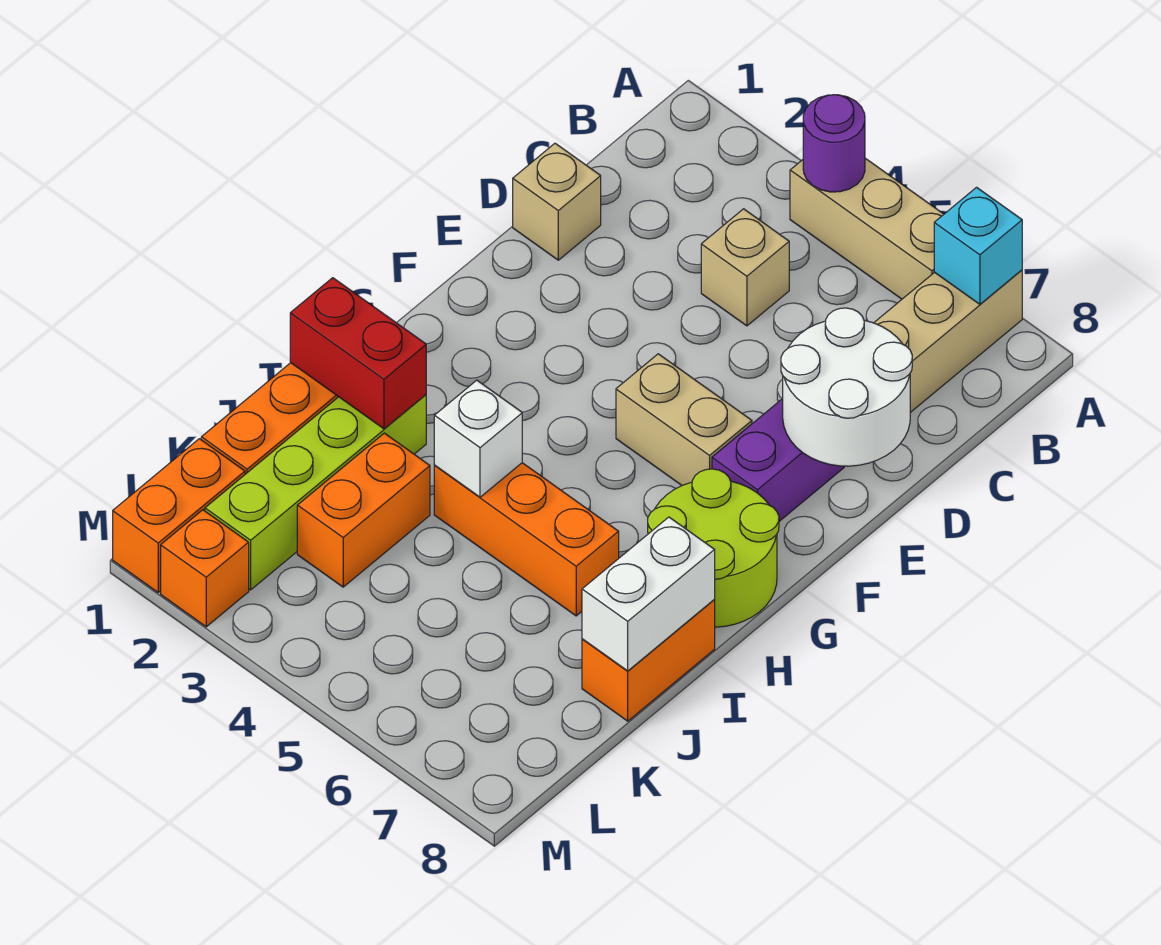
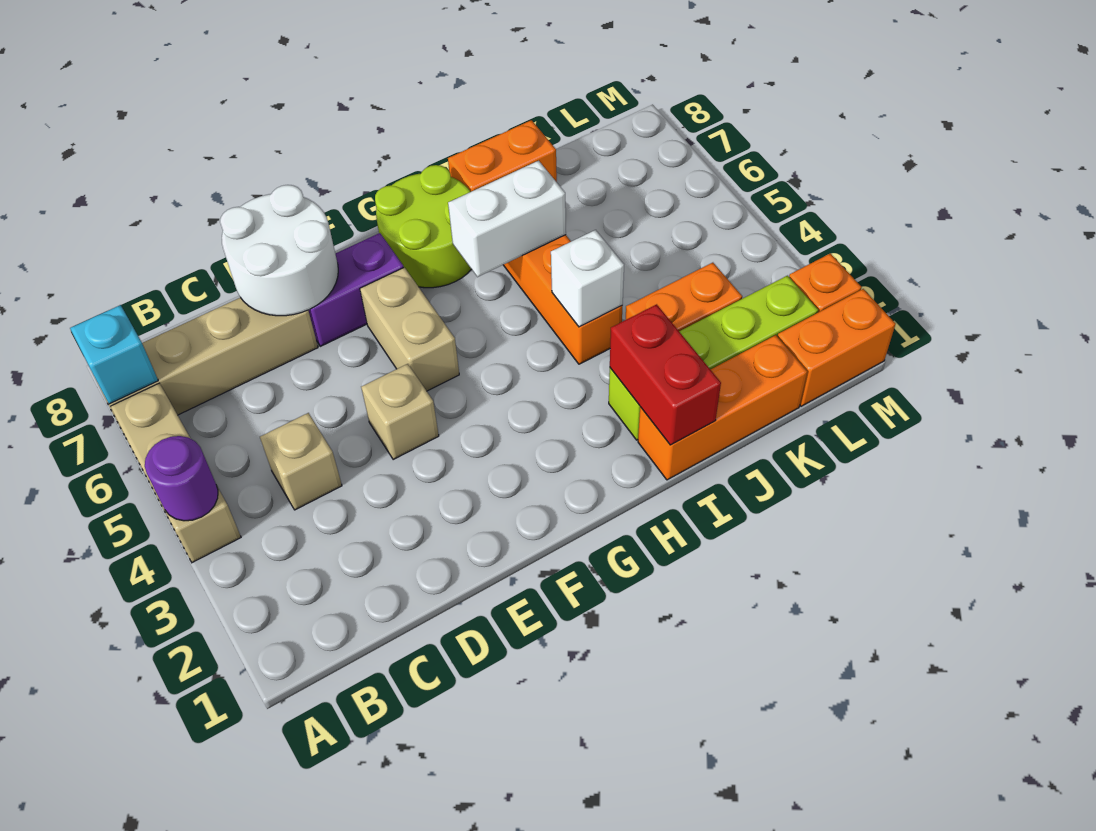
tan brick D1 level 1 -> tan brick E4 level 1
white brick I8:J8 level 2 -> white brick H6:I6 level 2

